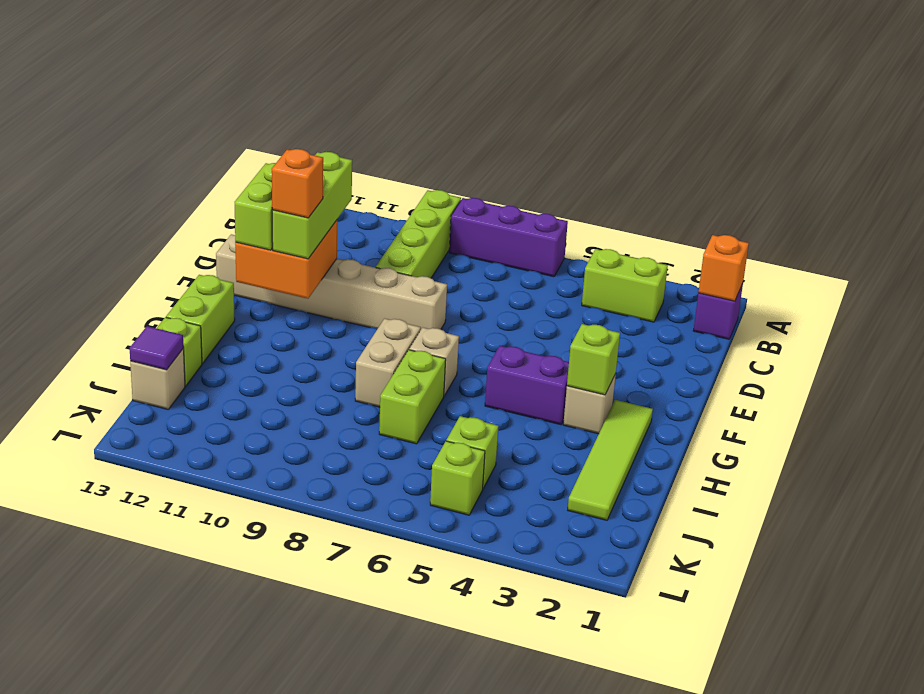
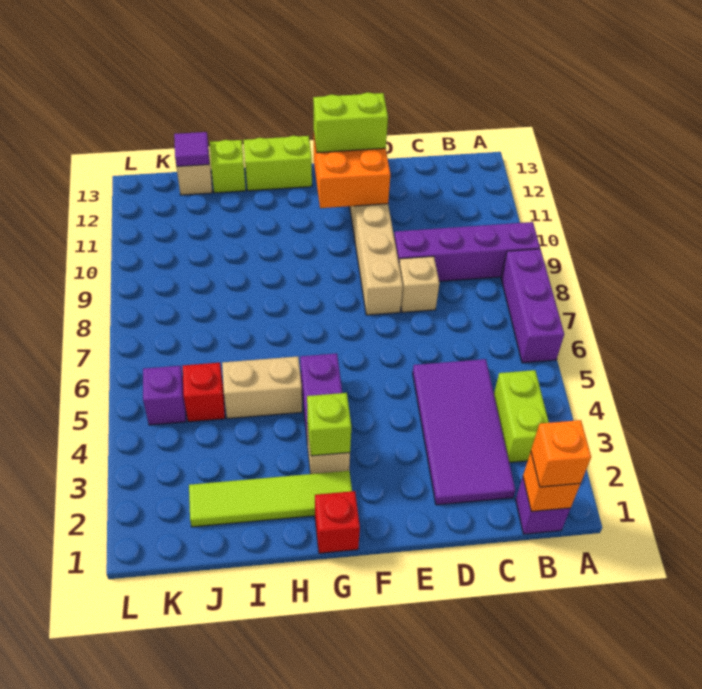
lime brick A9:D9 level 1 -> purple brick A9:D9 level 1
none -> purple tile C2:D5 level 1
lime brick D11:F11 level 3 -> none
orange brick F11 level 4 -> orange brick B1 level 3
none -> red brick G1 level 1
tan brick G7 level 1 -> tan brick D8 level 1
tan brick G8:H8 level 1 -> tan brick H5:I5 level 1
lime brick H7:I7 level 1 -> none
lime brick J5 level 1 -> red brick J5 level 1
lime brick K5 level 1 -> purple brick K5 level 1

